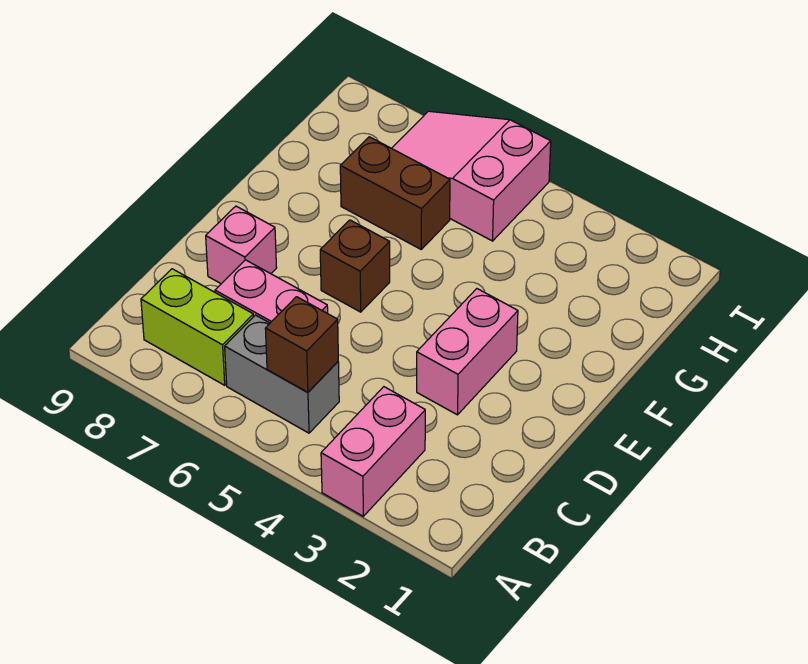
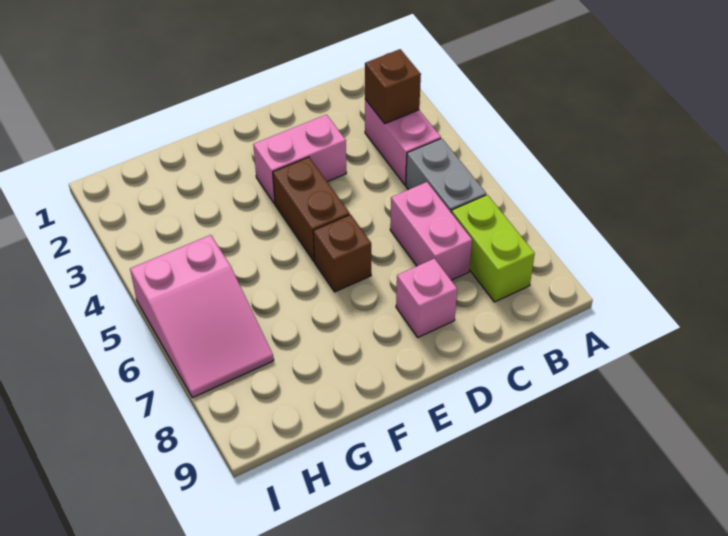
pink brick A3:B3 level 1 -> pink brick B3:B4 level 1
brown brick B5 level 2 -> brown brick B3 level 2
brown brick G6:G7 level 1 -> brown brick E4:E5 level 1

